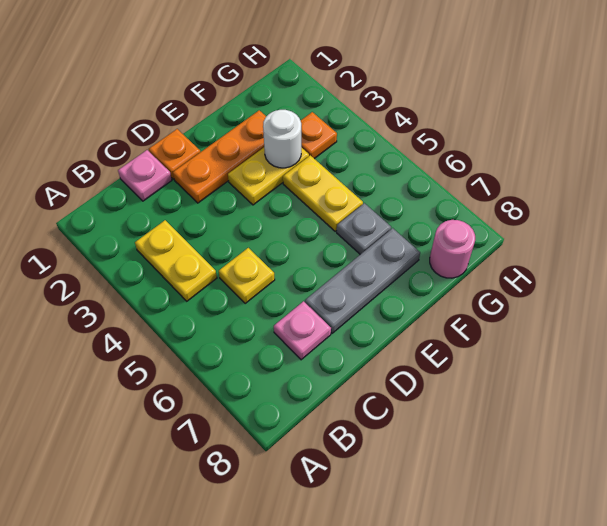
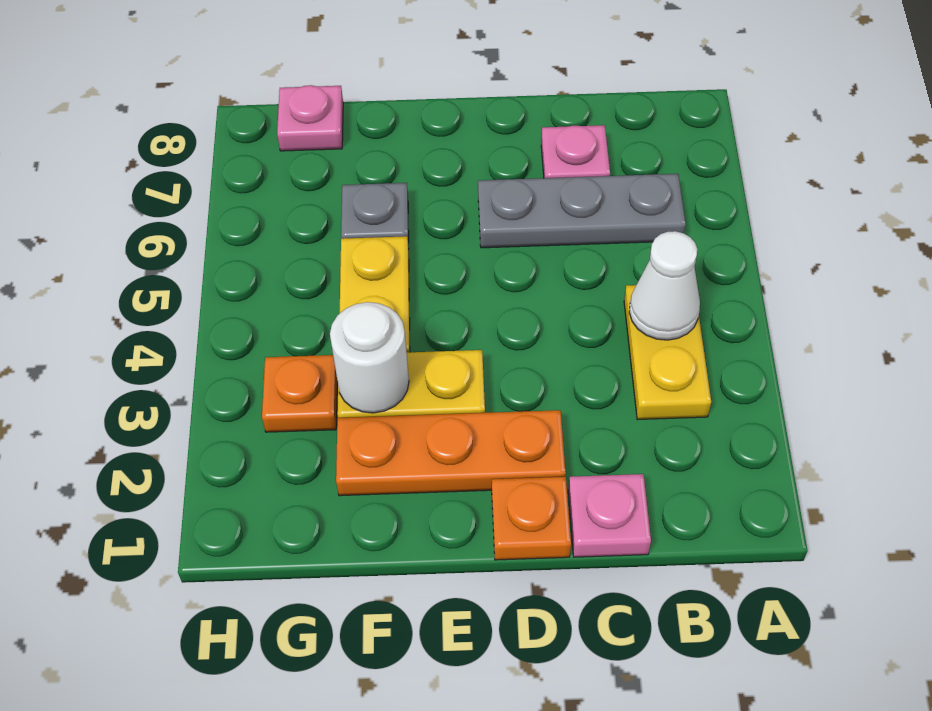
none -> white cone B4 level 2
yellow plate C5 level 1 -> none
grey plate D7:F7 level 1 -> grey plate B6:D6 level 1
pink round brick G8 level 1 -> pink plate G8 level 1

